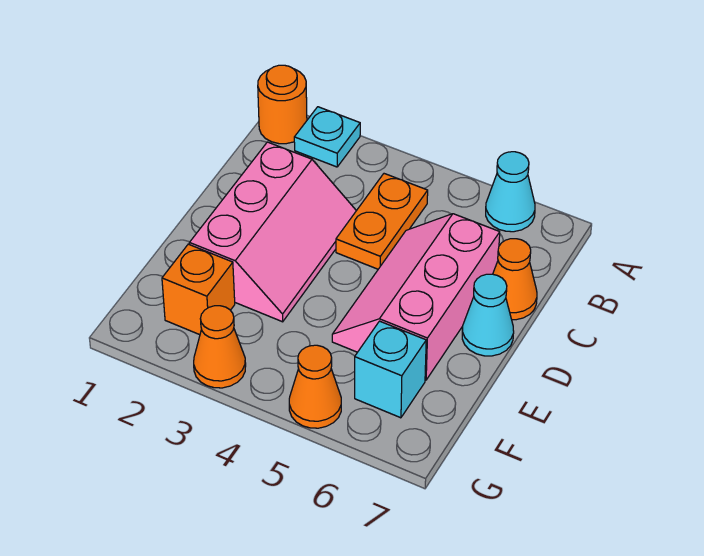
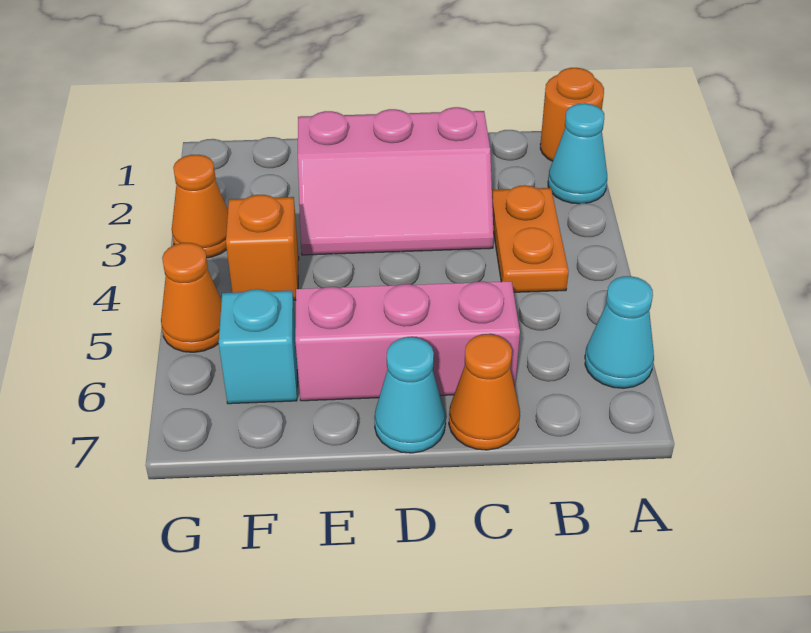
cyan plate A2 level 1 -> cyan cone A2 level 1
orange plate B4:C4 level 1 -> orange plate B3:B4 level 1
orange brick F2 level 1 -> orange brick F4 level 1

